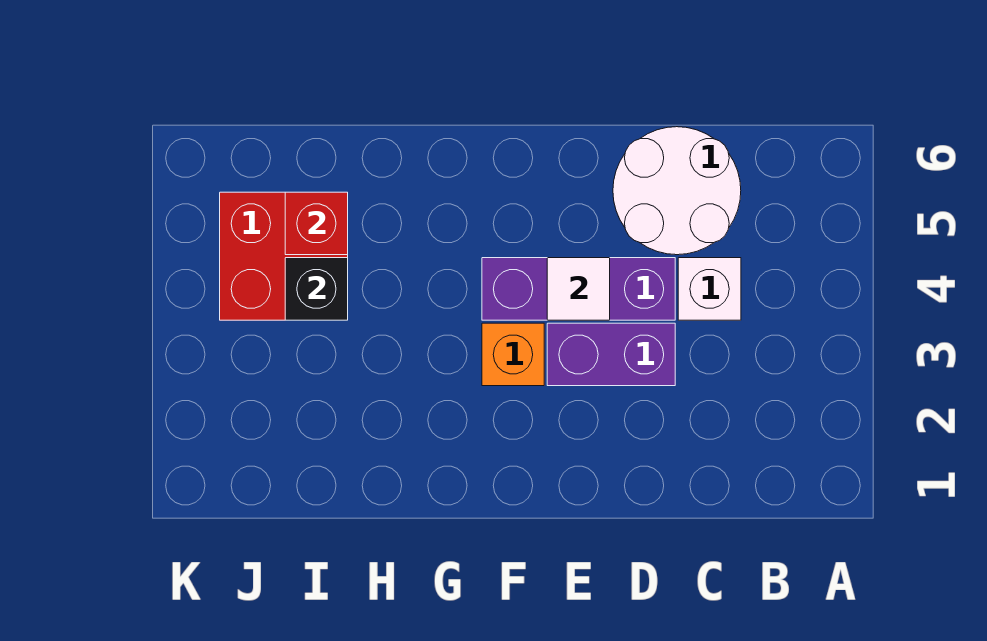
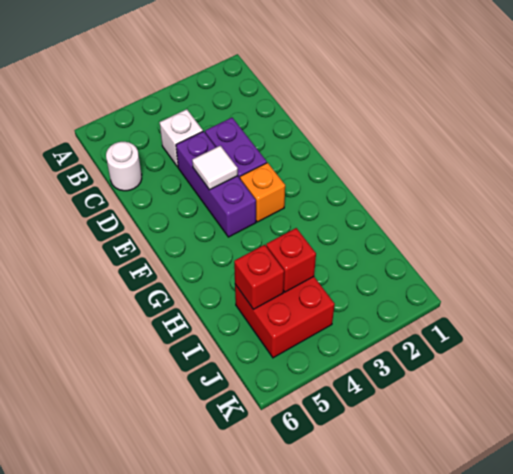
white round brick C5:D6 level 1 -> white round brick C6 level 1
black brick I4 level 2 -> red brick I4 level 2

